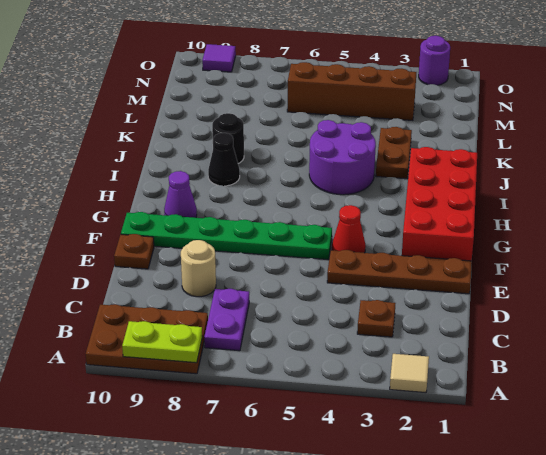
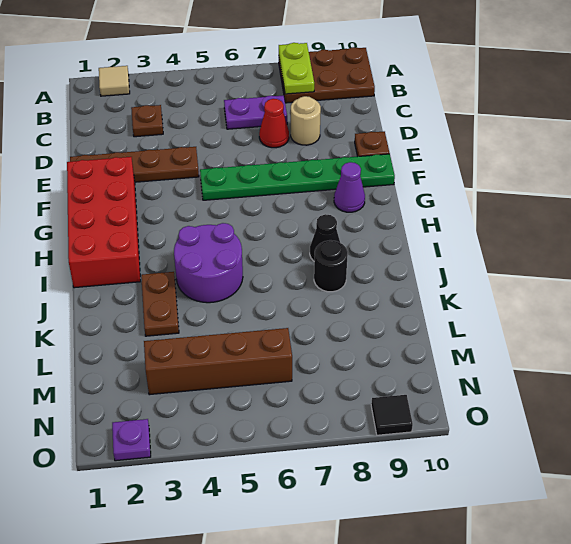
lime plate A8:A9 level 2 -> lime plate A8:B8 level 2
purple plate B7:C7 level 1 -> purple plate C6:C7 level 1
red cone F4 level 1 -> red cone D7 level 1
purple round brick O2 level 1 -> purple plate O2 level 1
purple tile O9 level 1 -> black tile O9 level 1

